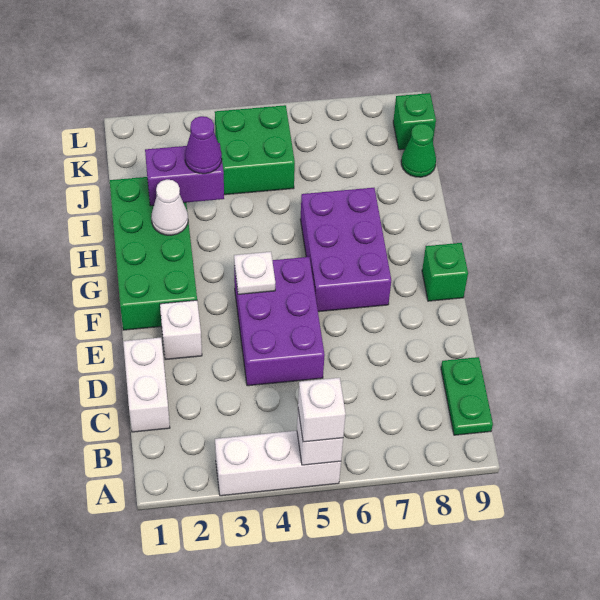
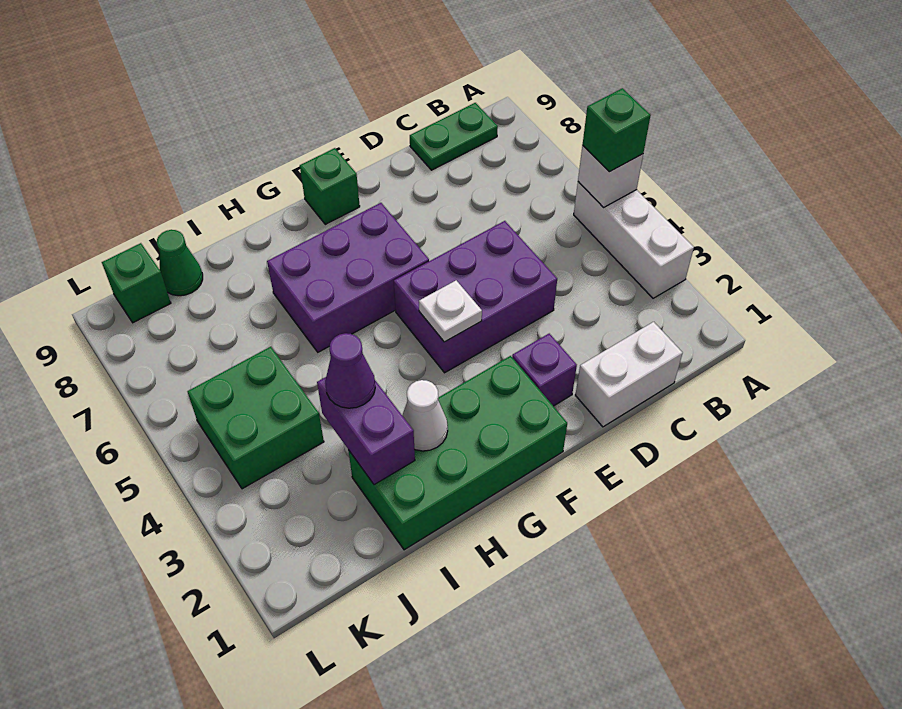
white brick A5 level 3 -> green brick A5 level 3
white brick E2 level 1 -> purple brick E2 level 1

